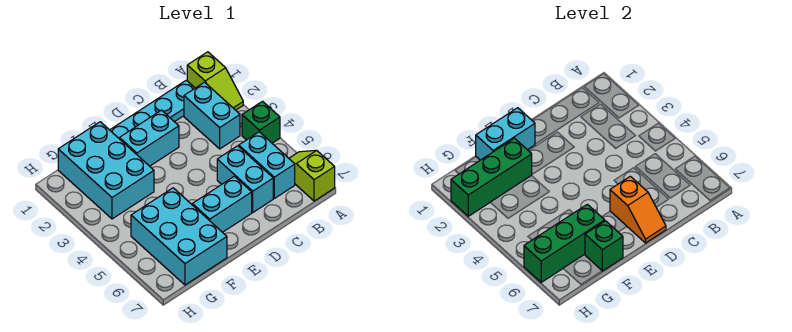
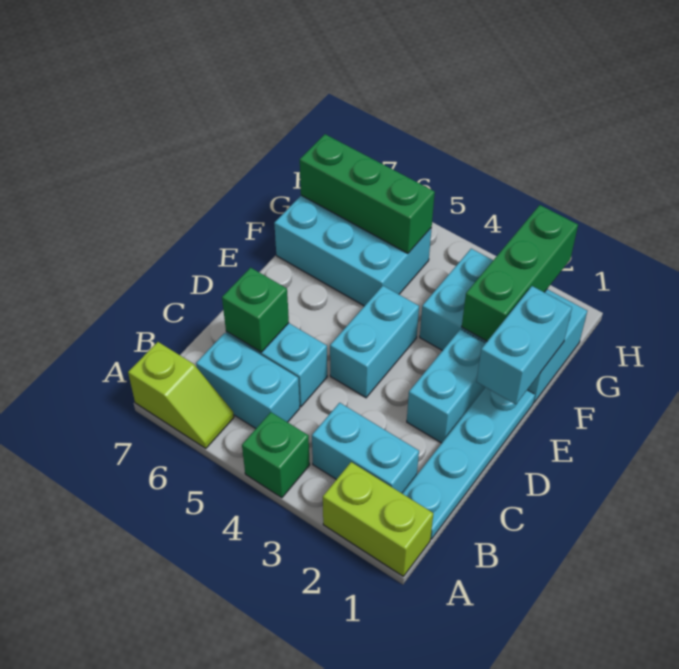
lime slope A1:A2 level 1 top 1 -> lime brick A1:A2 level 1
cyan brick D6:E6 level 1 -> cyan brick D4:E4 level 1
orange slope D6:D7 level 2 top 6 -> none
green brick F6:H6 level 2 -> green brick G5:G7 level 2
green brick F7 level 2 -> green brick C6 level 2

